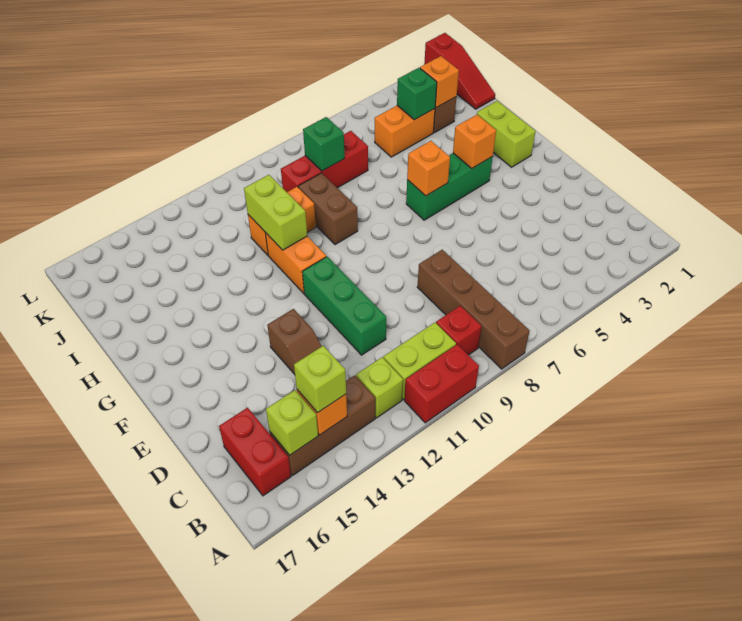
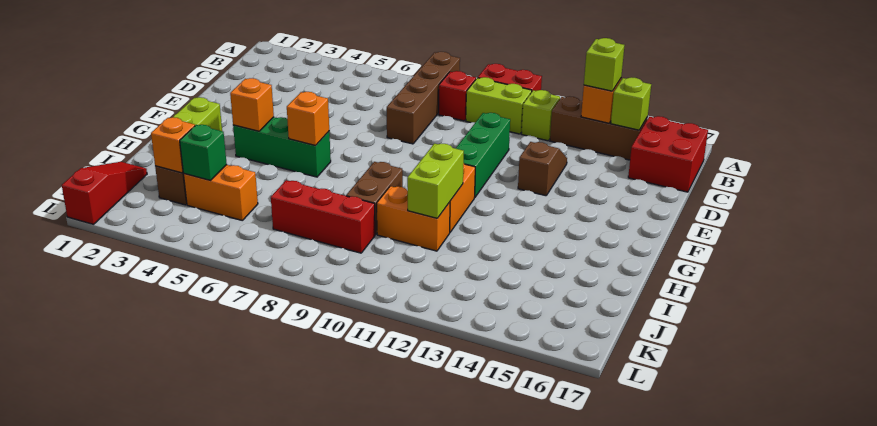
red brick B16:C16 level 1 -> red brick B16:C17 level 1
green brick J8 level 2 -> none

